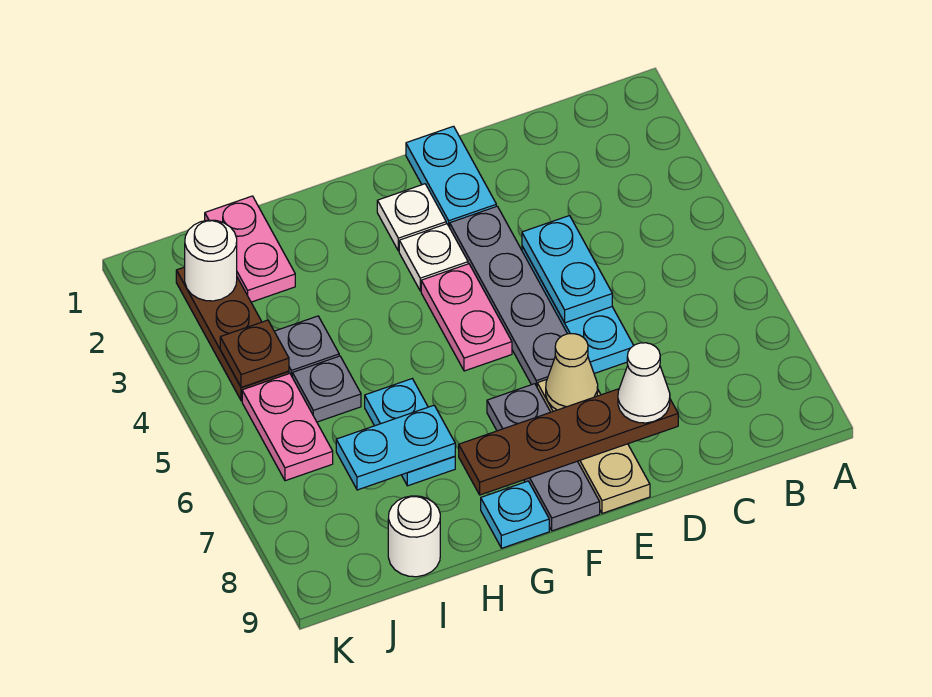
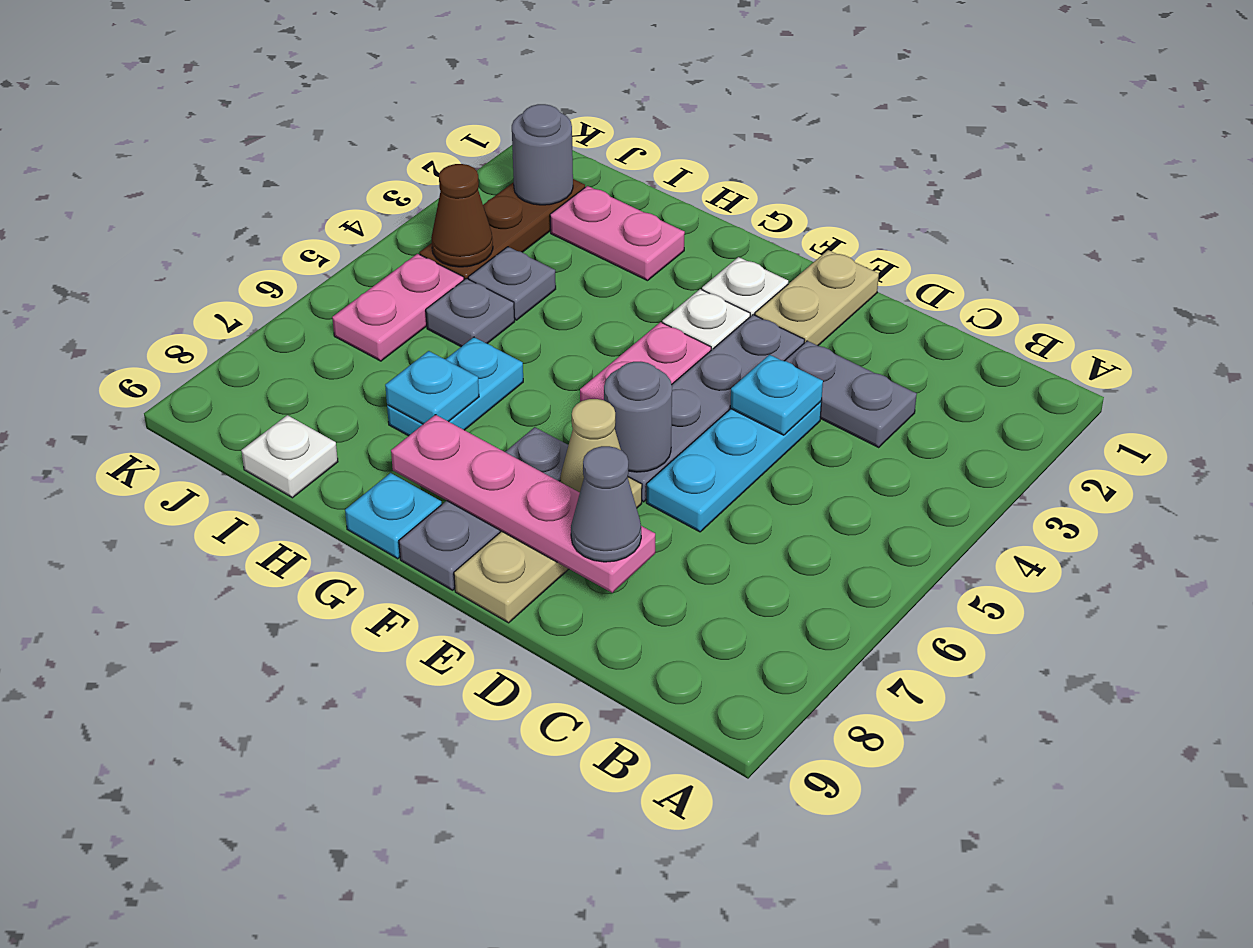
none -> grey plate C3:D3 level 1
cyan plate D4:D5 level 2 -> cyan plate D4 level 2
brown plate D8:G8 level 2 -> pink plate D8:G8 level 2
white cone D8 level 3 -> grey cone D8 level 3
cyan plate E1:E2 level 1 -> tan plate E1:E2 level 1
none -> grey round brick E6 level 2
cyan plate H7:I7 level 2 -> cyan plate H7 level 2
pink plate I1:I2 level 1 -> pink plate H2:I2 level 1
white round brick I9 level 1 -> white plate I9 level 1
white round brick J2 level 2 -> grey round brick J2 level 2
brown plate J4 level 2 -> brown cone J4 level 2

